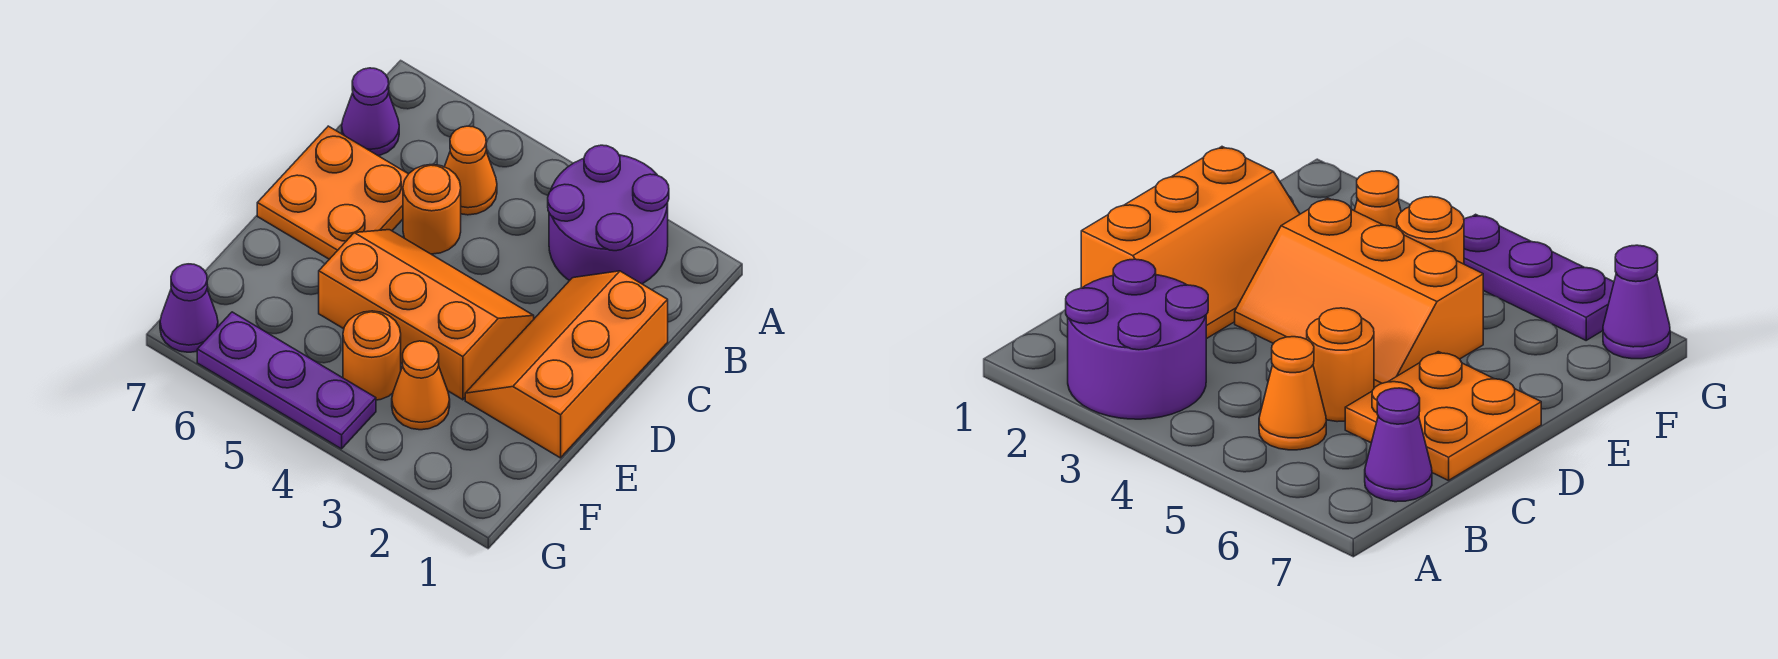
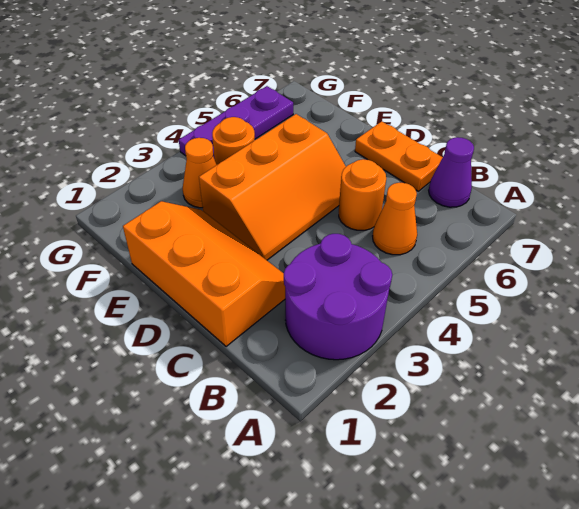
orange plate C6:D7 level 1 -> orange plate C7:D7 level 1
purple cone G7 level 1 -> none

